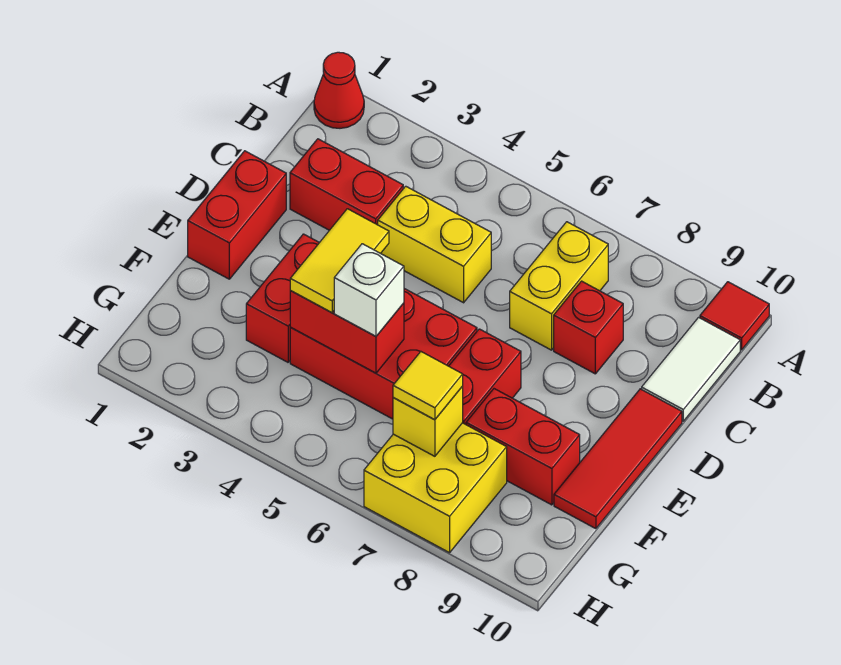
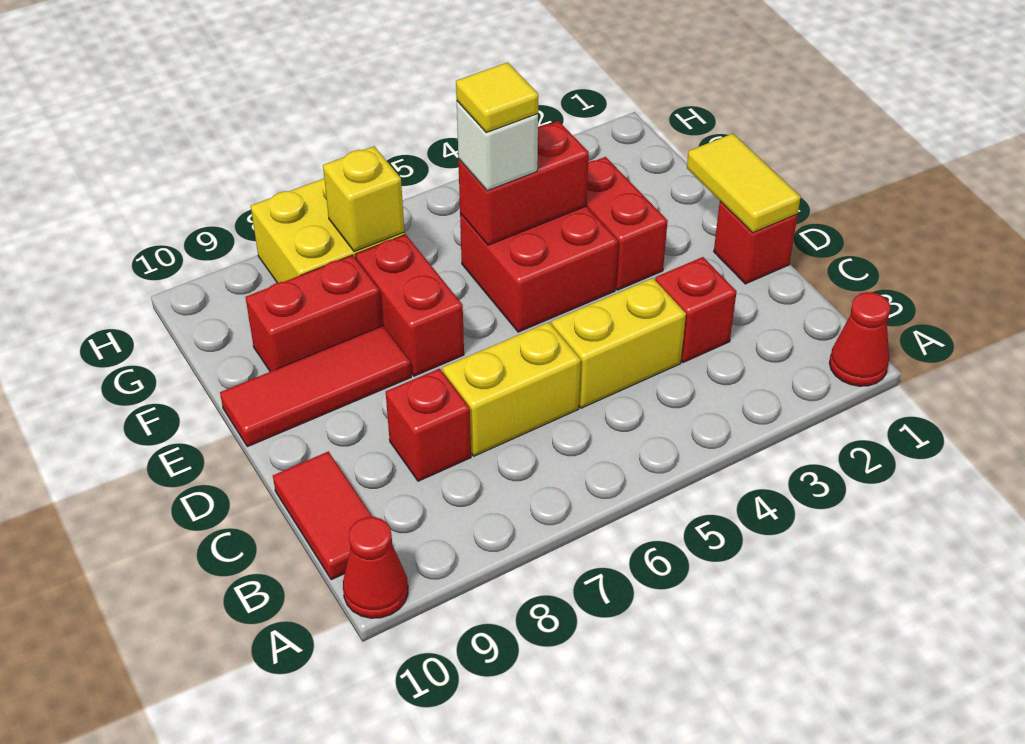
red tile A10 level 1 -> red cone A10 level 1
yellow brick B7:C7 level 1 -> yellow brick C6:C7 level 1
white tile B10:C10 level 1 -> red tile B10:C10 level 1
red brick C2:C3 level 1 -> red brick C3 level 1
red brick D1:E1 level 1 -> red brick D1 level 1
red tile D10:F10 level 1 -> red tile E8:E10 level 1
red brick E4:F6 level 1 -> red brick E4:F5 level 1
yellow tile E4:F4 level 3 -> yellow tile D1:E1 level 2
yellow tile G7 level 3 -> yellow tile F5 level 4

